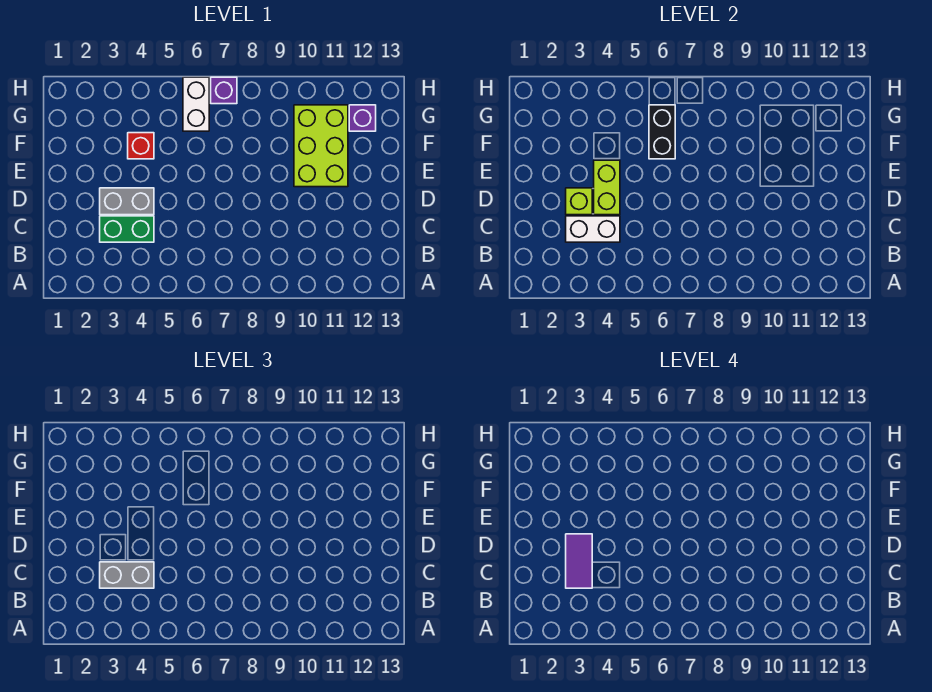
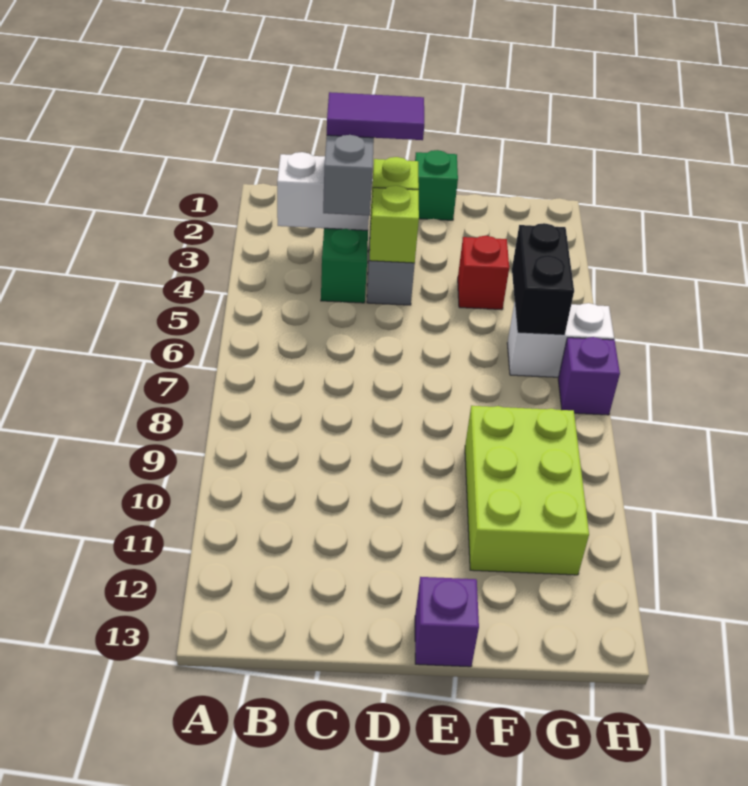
white brick C3:C4 level 2 -> white brick B3:C3 level 2
lime brick D4:E4 level 2 -> lime brick D4 level 2
none -> green brick E1 level 1
lime brick E10:G11 level 1 -> lime brick F9:G11 level 1
black brick F6:G6 level 2 -> black brick G5:G6 level 2
purple brick G12 level 1 -> purple brick E13 level 1

